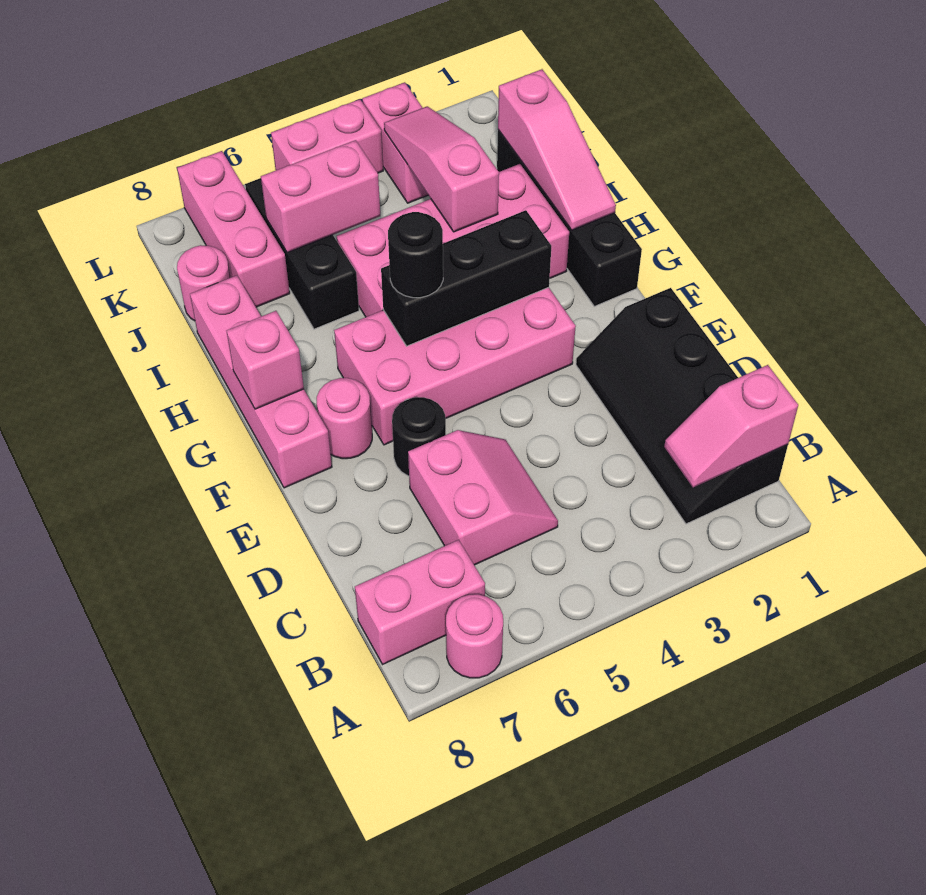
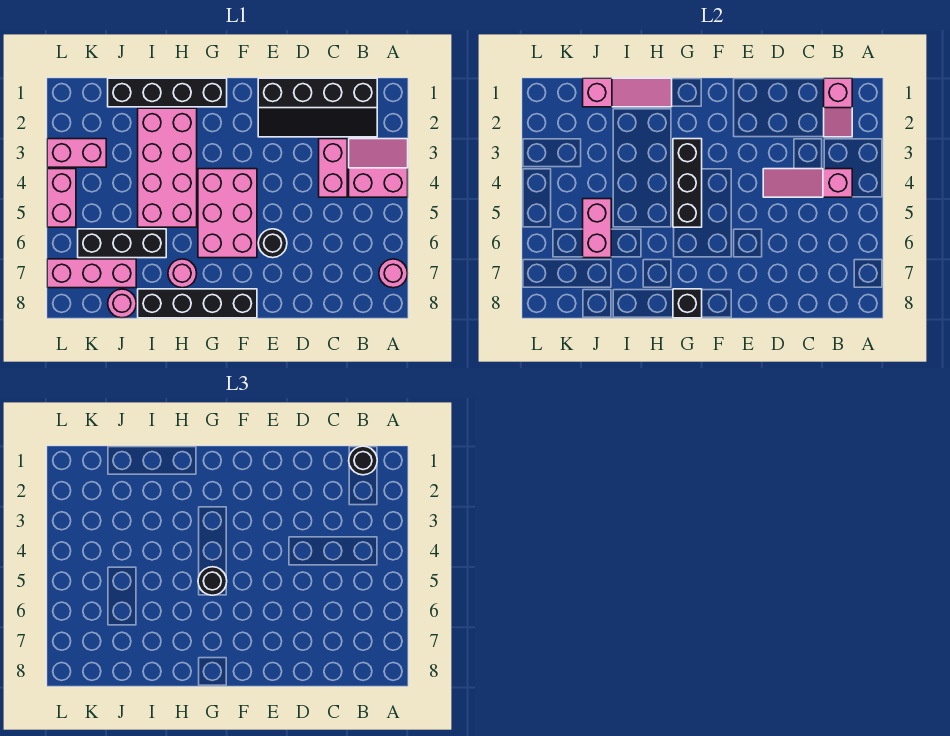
none -> black round brick B1 level 3
pink brick B7:B8 level 1 -> pink brick C3:C4 level 1
pink slope C5:D6 level 1 top 6 -> pink slope A3:B4 level 1 top 4
pink brick F3:G6 level 1 -> pink brick F4:G6 level 1
pink round brick F7 level 1 -> pink round brick H7 level 1
pink brick F8:I8 level 1 -> black brick F8:I8 level 1
pink brick G8 level 2 -> black brick G8 level 2
pink slope I3:K3 level 2 top I -> pink slope B4:D4 level 2 top B

